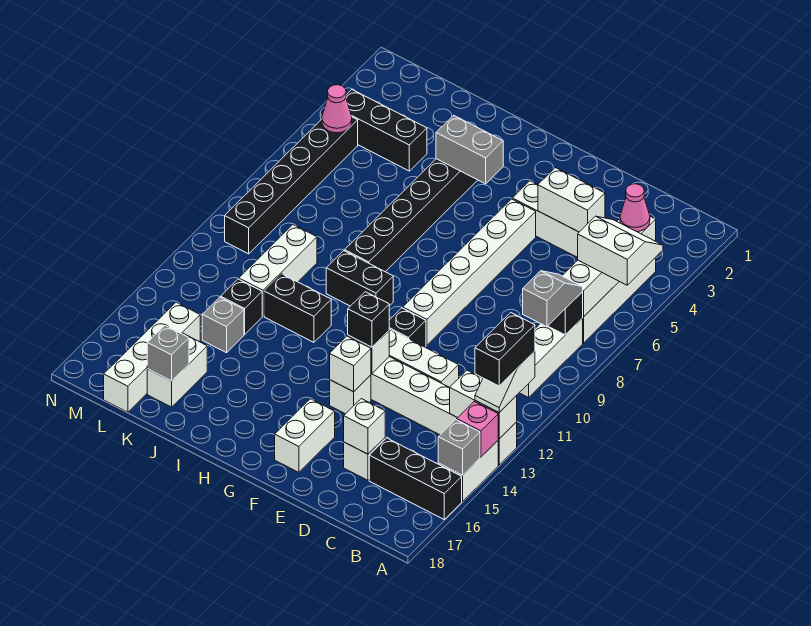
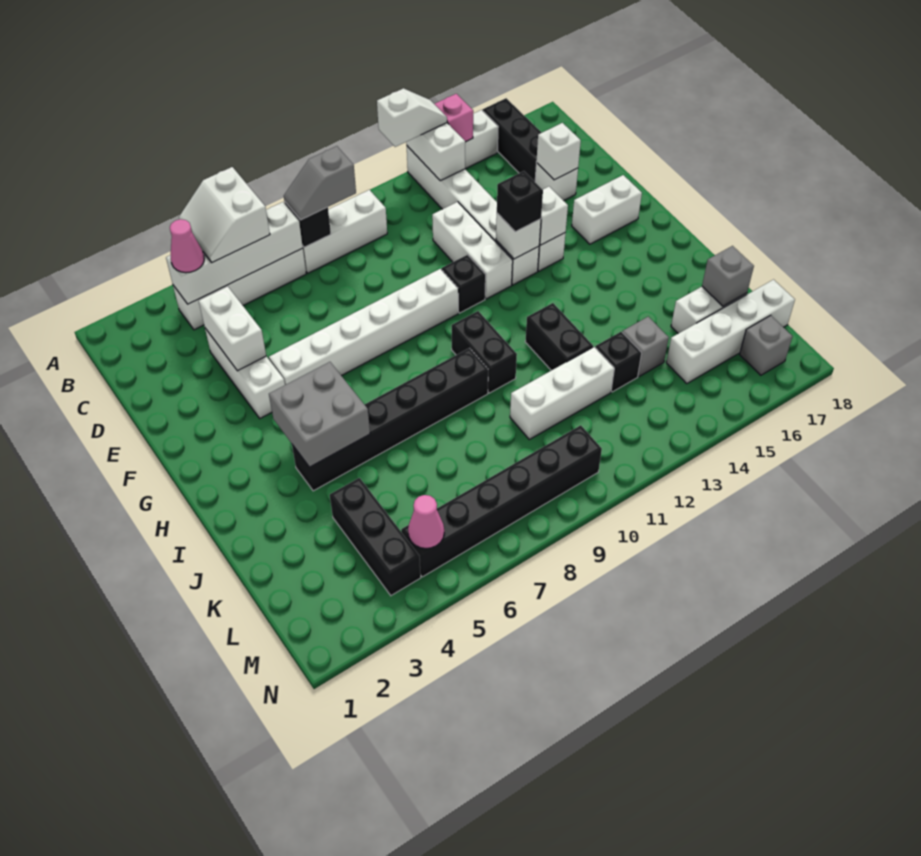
black brick A12:A13 level 4 -> none
grey brick A15 level 2 -> grey brick M17 level 1
grey brick H4:I4 level 2 -> grey brick H4:I5 level 2

